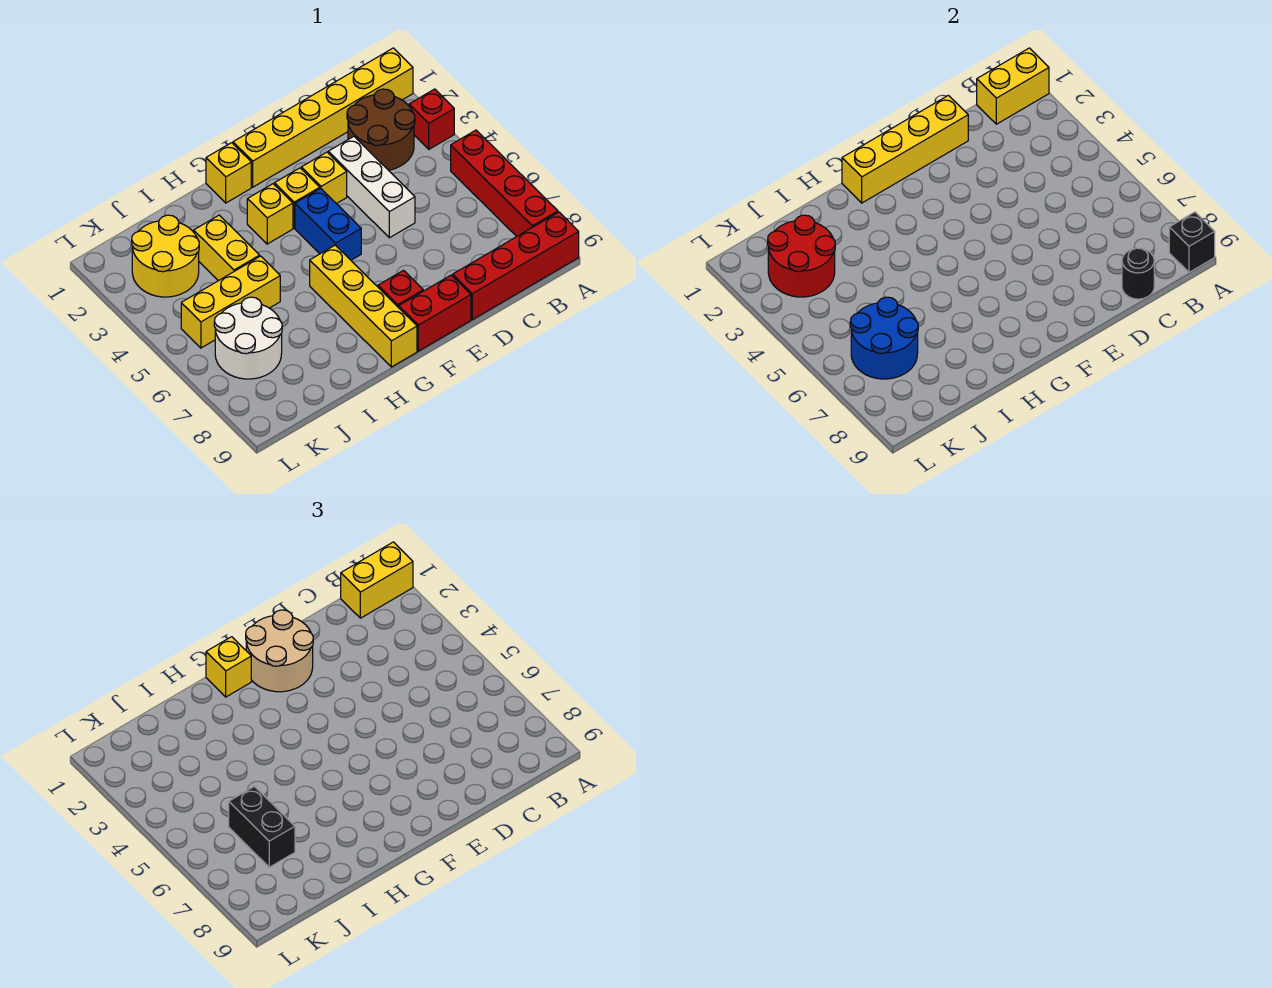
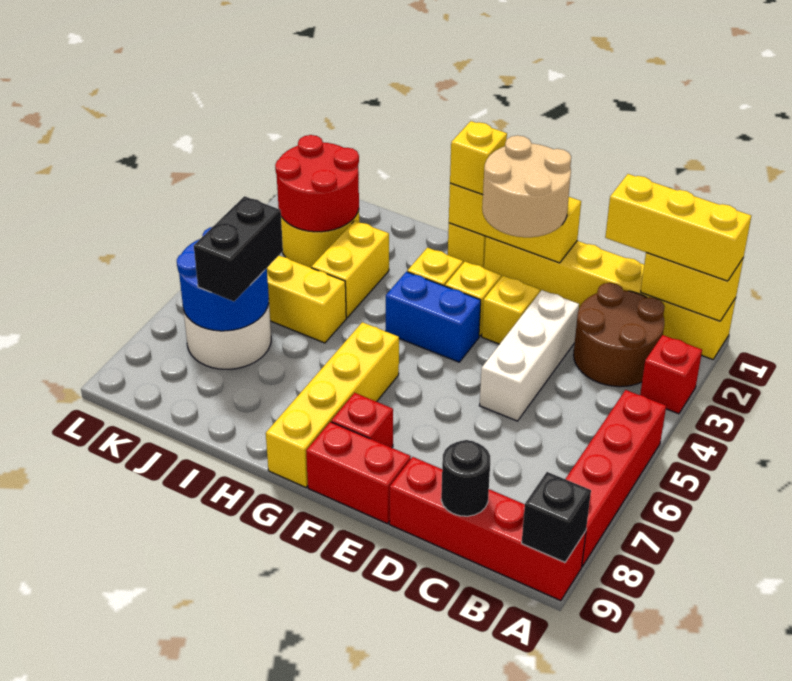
yellow brick A1:B1 level 3 -> yellow brick A1:C1 level 3
yellow brick D1:G1 level 2 -> yellow brick E1:G1 level 2
blue brick F4:F5 level 1 -> blue brick F4:G4 level 1

